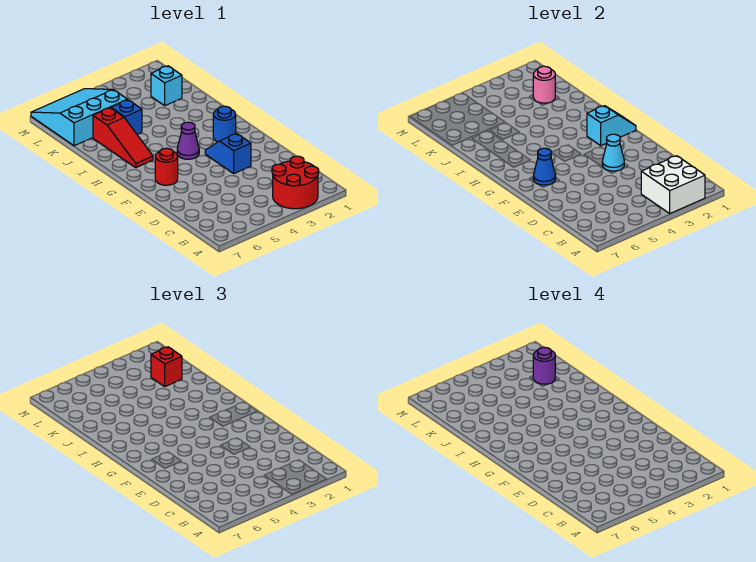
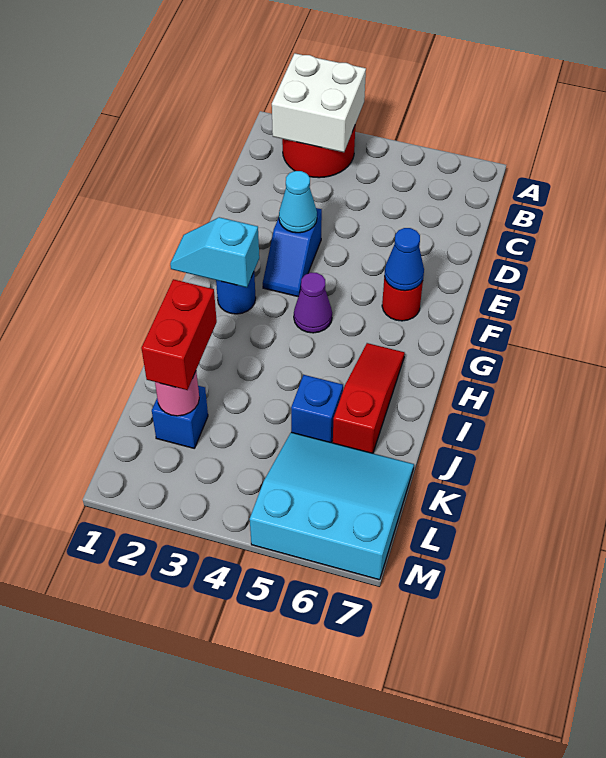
cyan brick K2 level 1 -> blue brick K2 level 1
red brick K2 level 3 -> red brick J2:K2 level 3
purple round brick K2 level 4 -> none
cyan slope K5:M7 level 1 top K -> cyan slope K5:M7 level 1 top M

